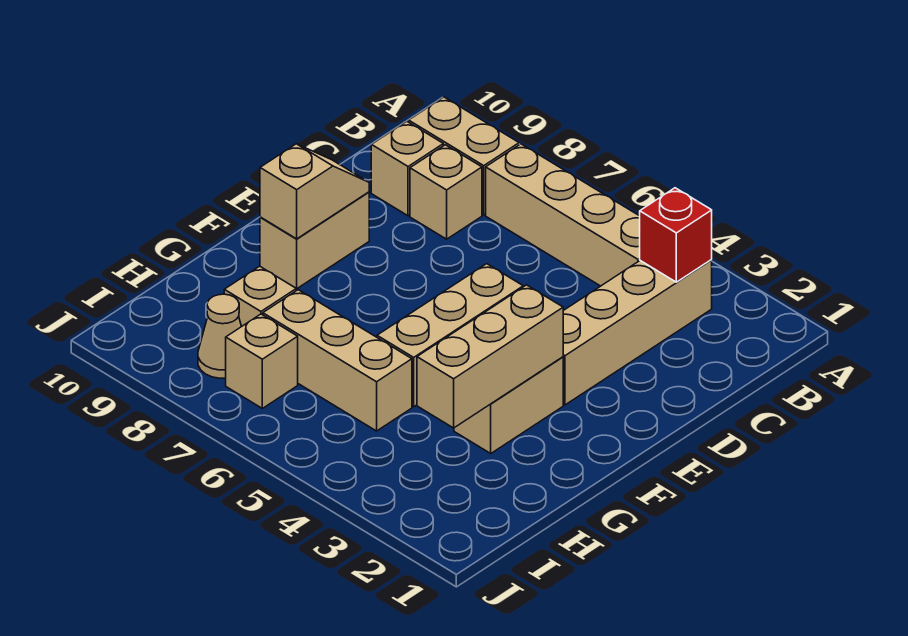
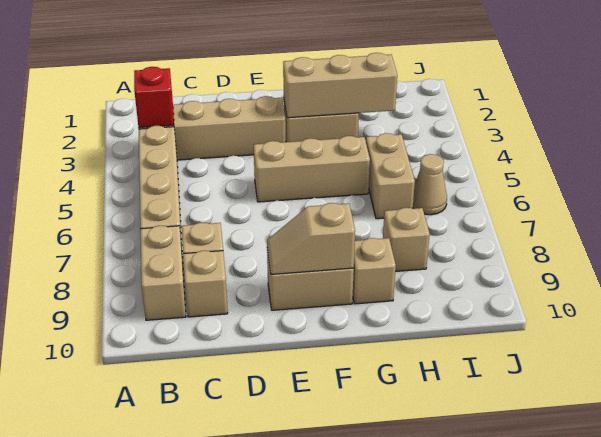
tan brick H5:H7 level 1 -> tan brick H5:H6 level 1
tan brick I7 level 1 -> tan brick G9 level 1
tan cone I8 level 1 -> tan cone I6 level 1

